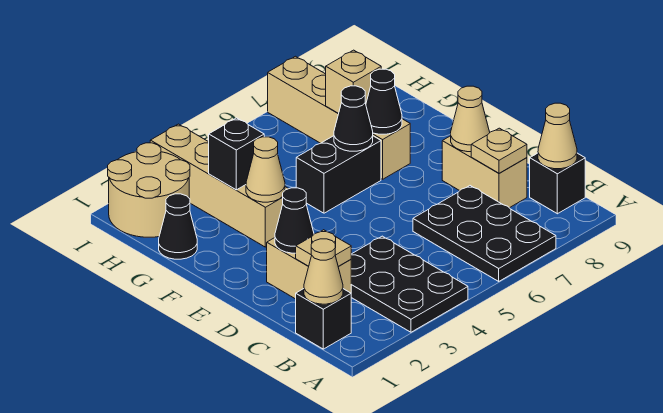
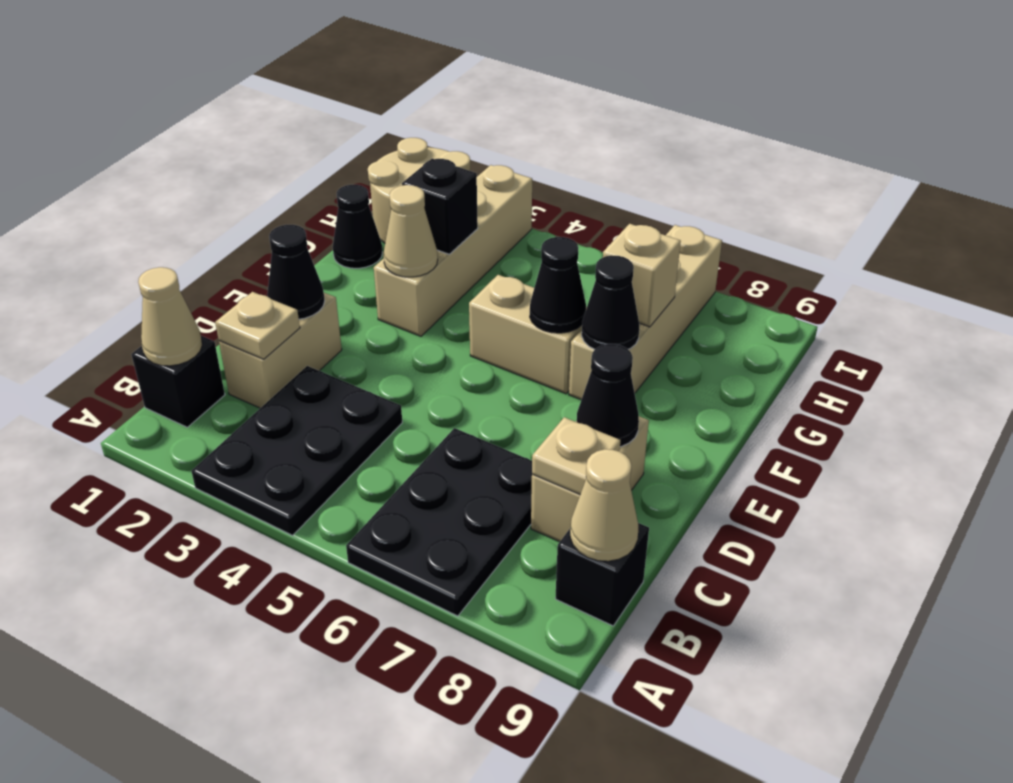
tan cone D8 level 2 -> black cone D8 level 2
black brick F5:F6 level 1 -> tan brick F5:F6 level 1

